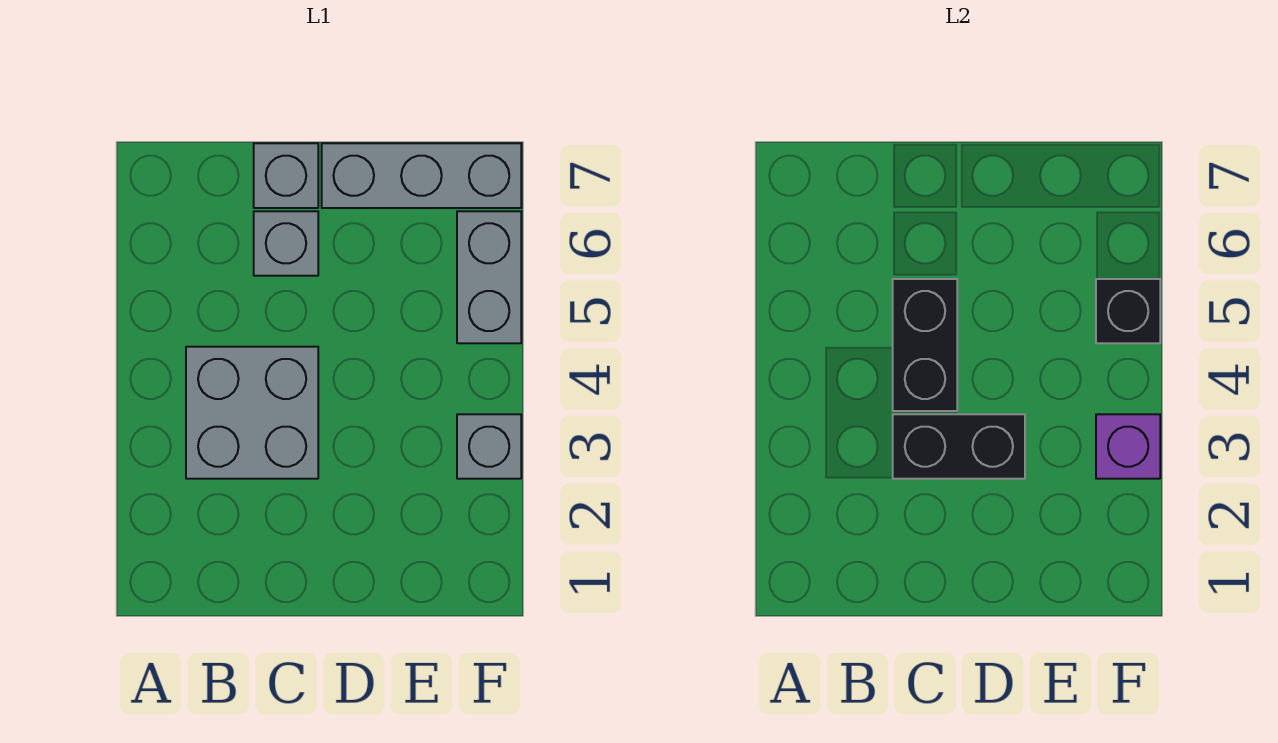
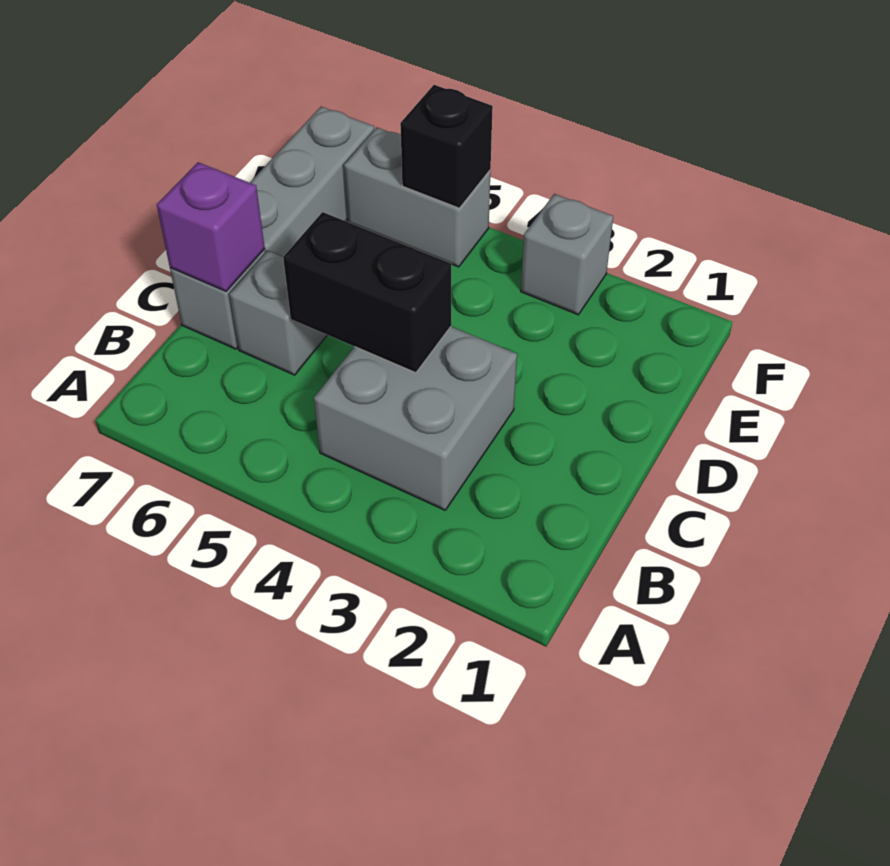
black brick C3:D3 level 2 -> none
purple brick F3 level 2 -> purple brick C7 level 2

